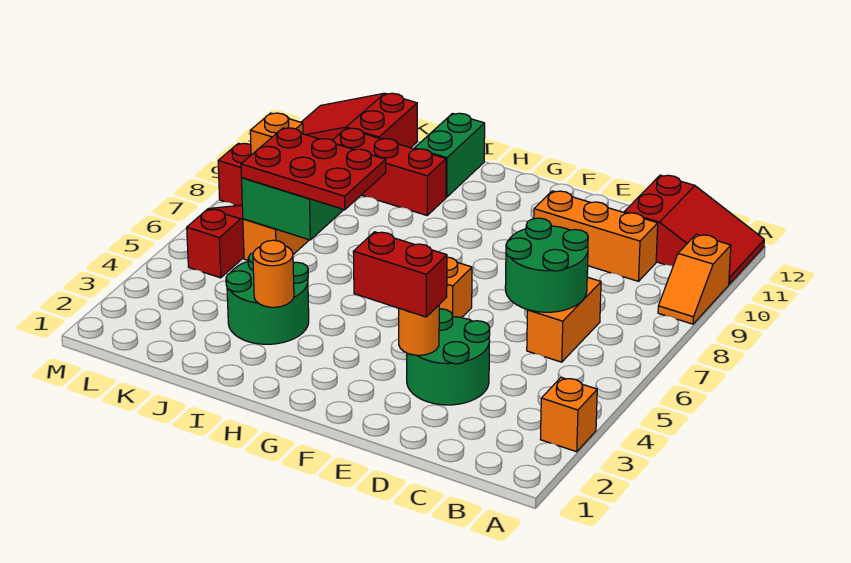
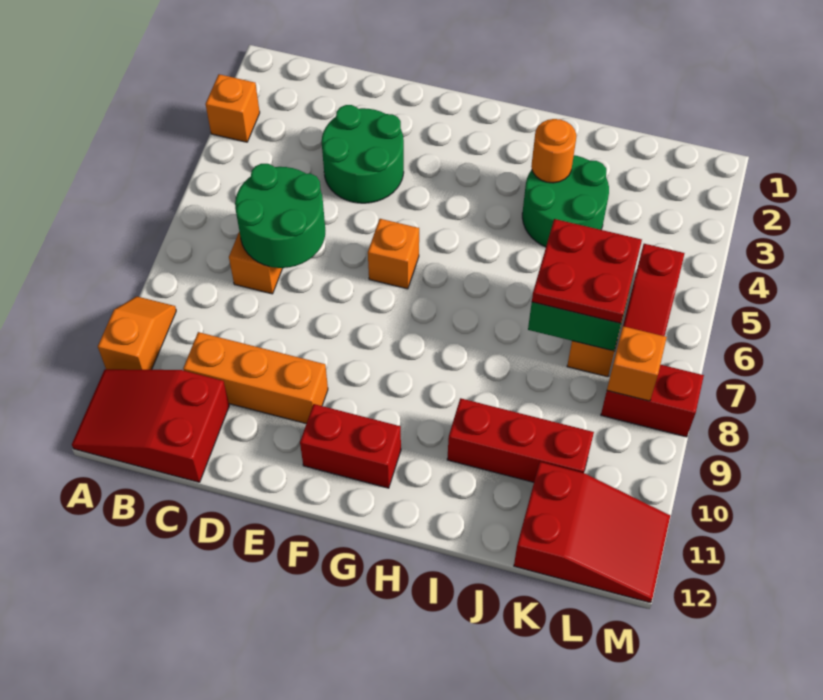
orange round brick E3 level 2 -> none
red brick E3:F3 level 3 -> red brick F11:G11 level 1
red plate I6:K7 level 3 -> red plate J6:K7 level 3
green brick I11:I12 level 1 -> none

